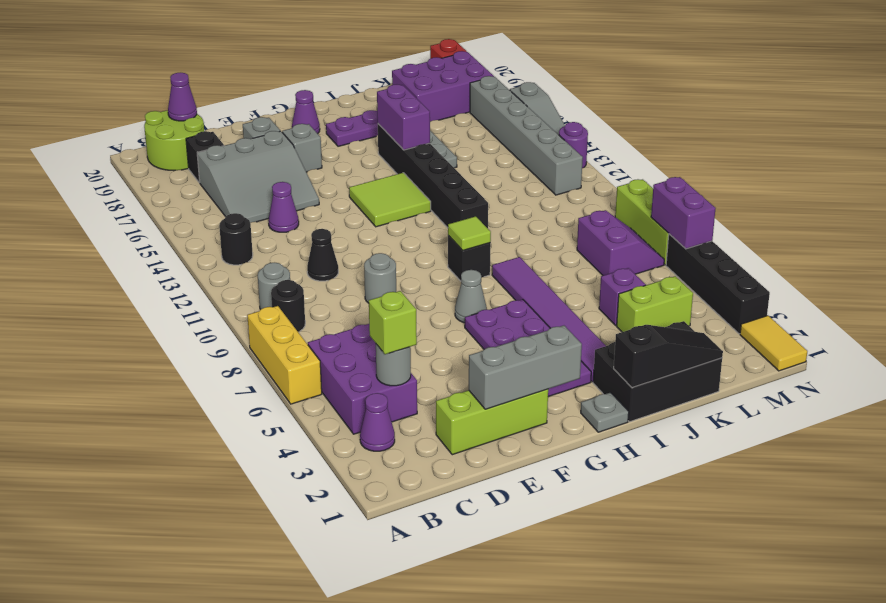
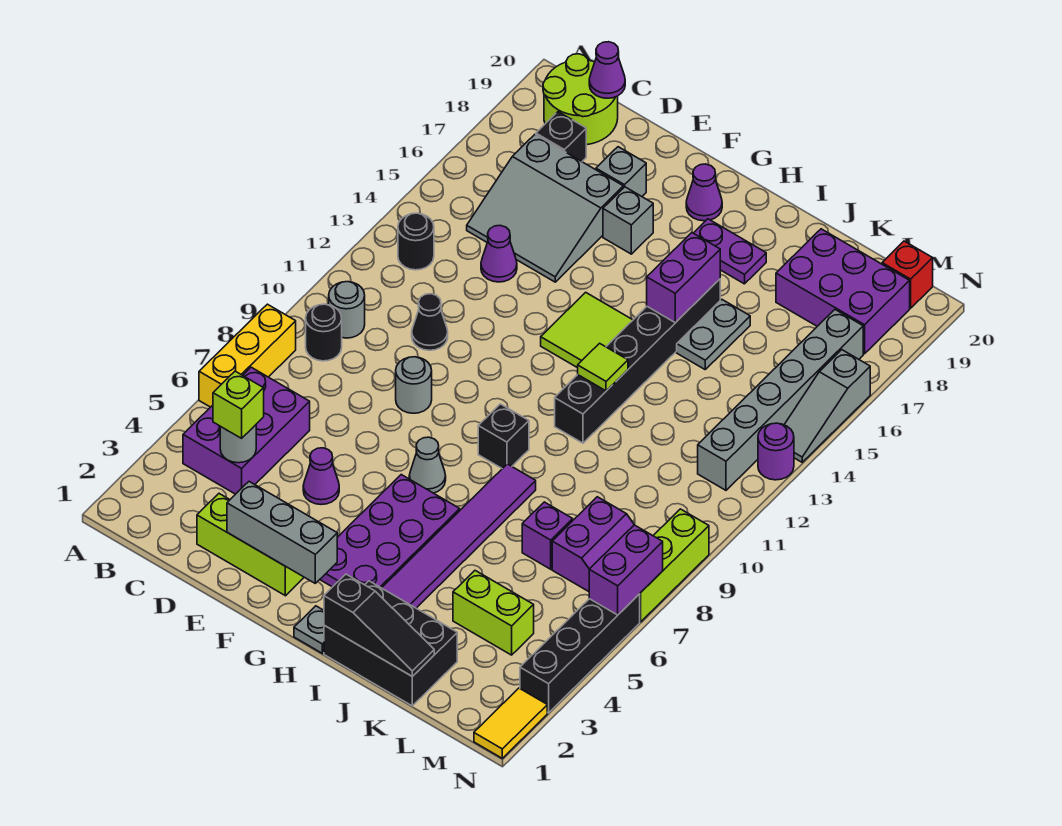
purple cone B3 level 1 -> purple cone E5 level 1
lime tile H9 level 2 -> lime tile I12 level 2
purple brick K5 level 1 -> purple brick K7 level 1

